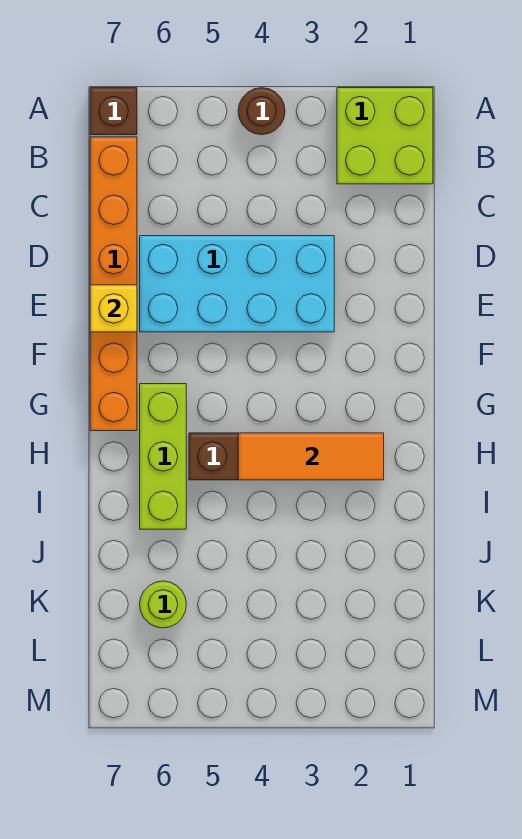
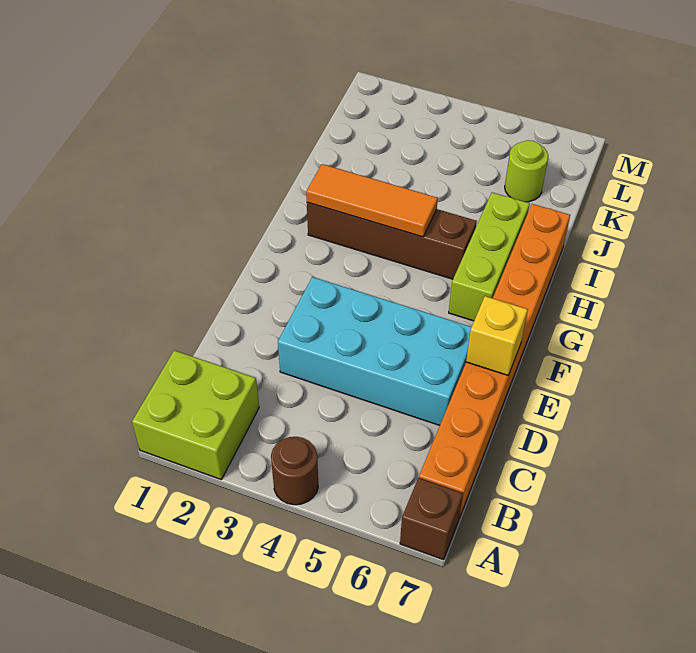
orange brick B7:G7 level 1 -> orange brick B7:I7 level 1

